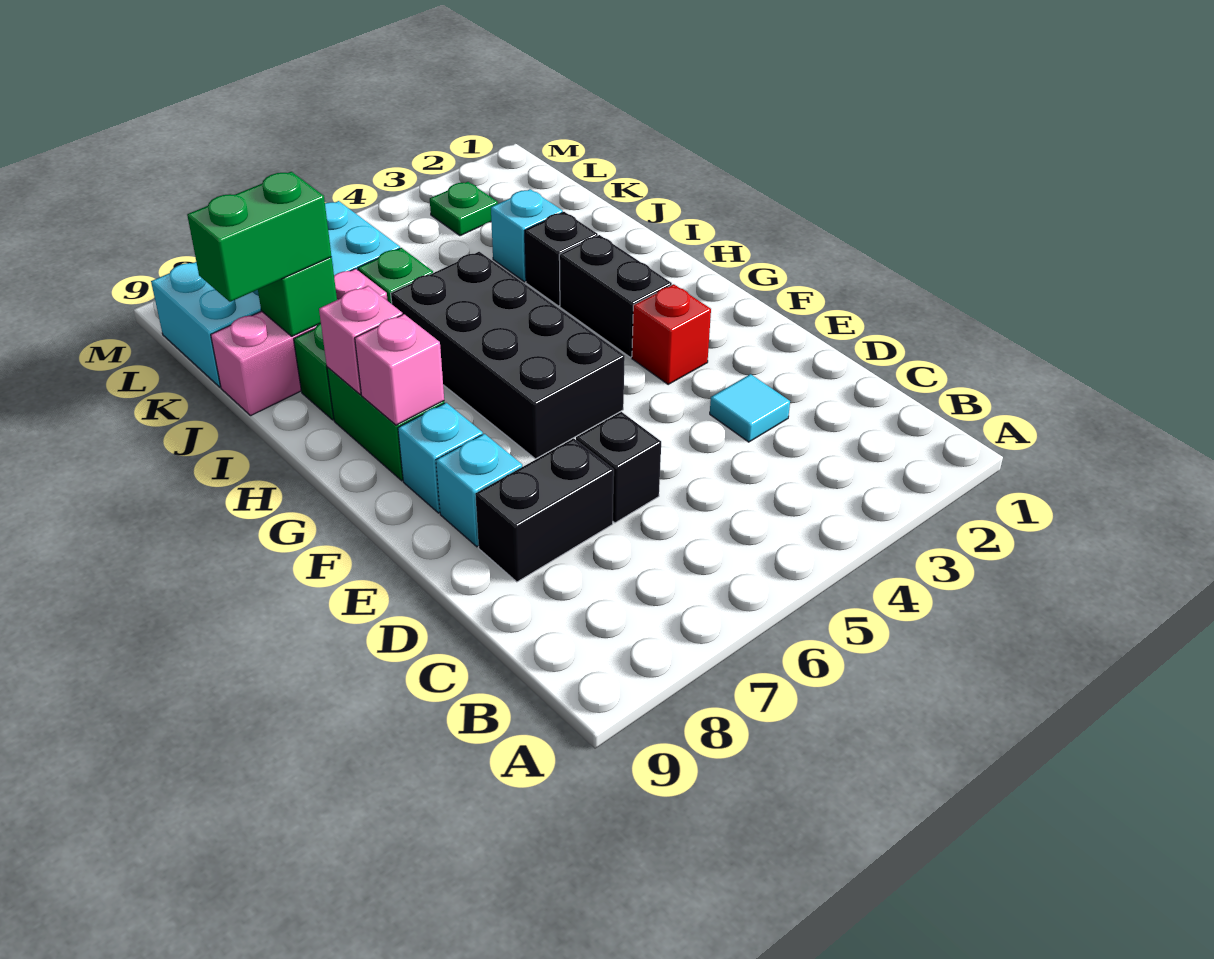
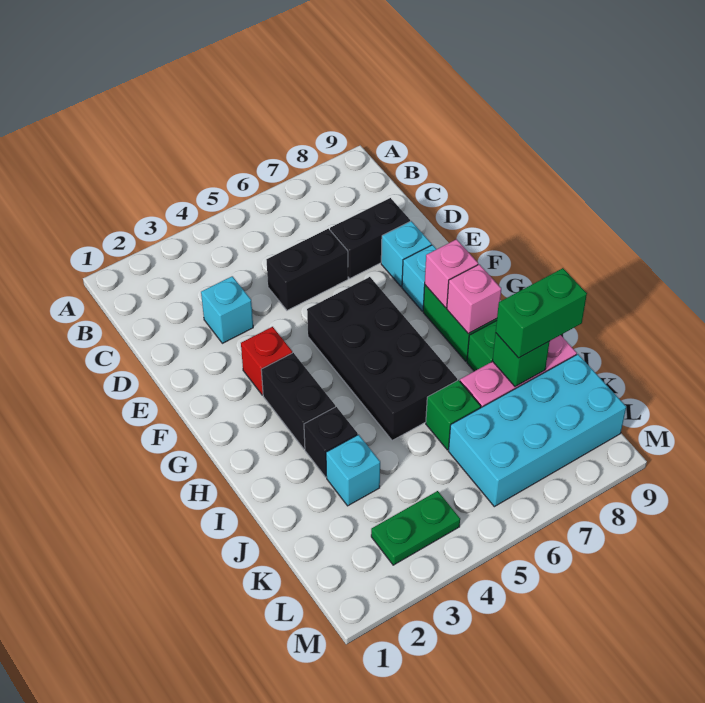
cyan tile D3 level 1 -> cyan brick D3 level 1
black brick D6 level 1 -> black brick D5:D6 level 1
green plate L3 level 1 -> green plate L3:L4 level 1

